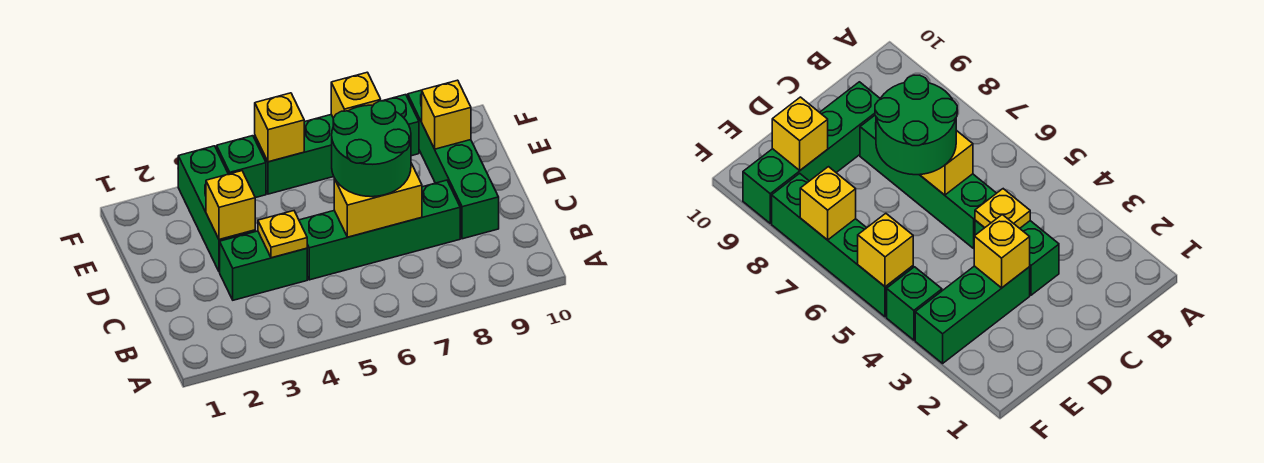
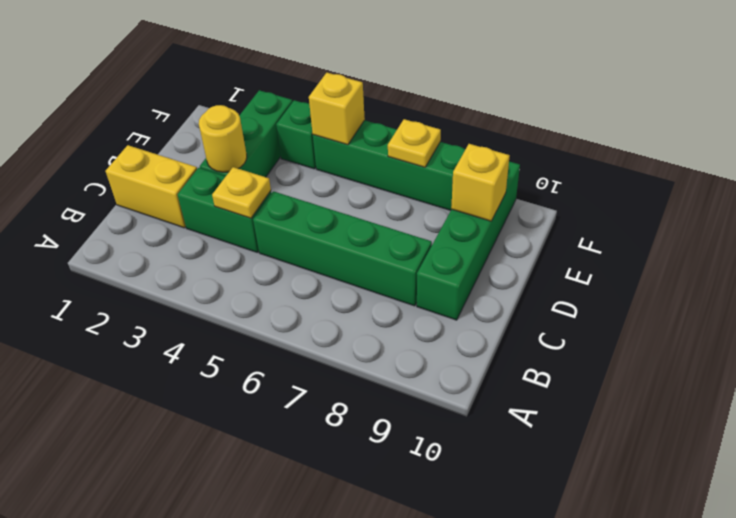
yellow brick C6:C7 level 2 -> yellow brick C1:C2 level 1
green round brick C6:D7 level 3 -> none
yellow brick D3 level 2 -> yellow round brick D3 level 2
yellow brick F7 level 2 -> yellow plate F7 level 2

